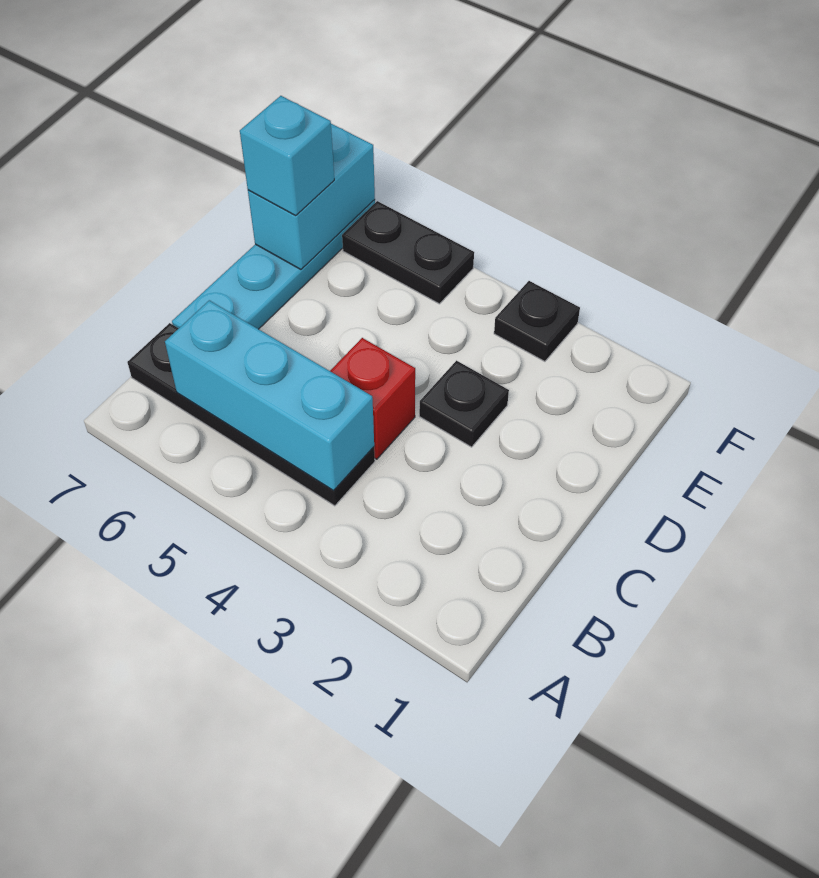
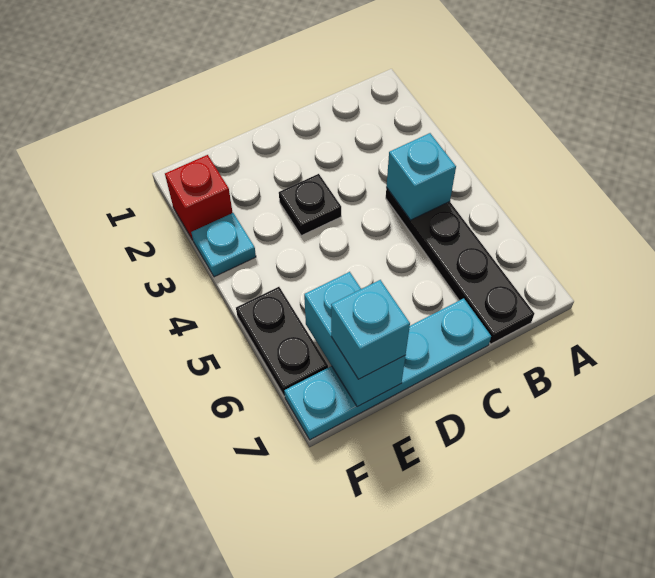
cyan brick B4:B6 level 2 -> cyan brick B4 level 2
red brick C4 level 1 -> red brick F2 level 1
cyan brick E7:F7 level 2 -> cyan brick E6:E7 level 2
black plate F3 level 1 -> cyan plate F3 level 1

